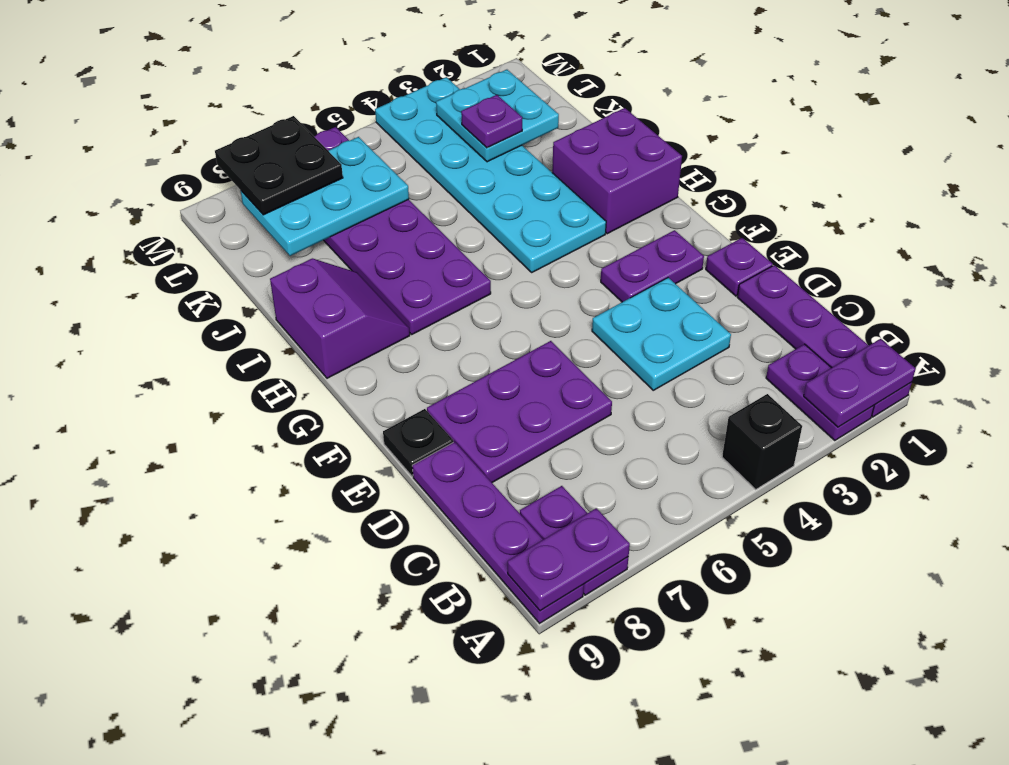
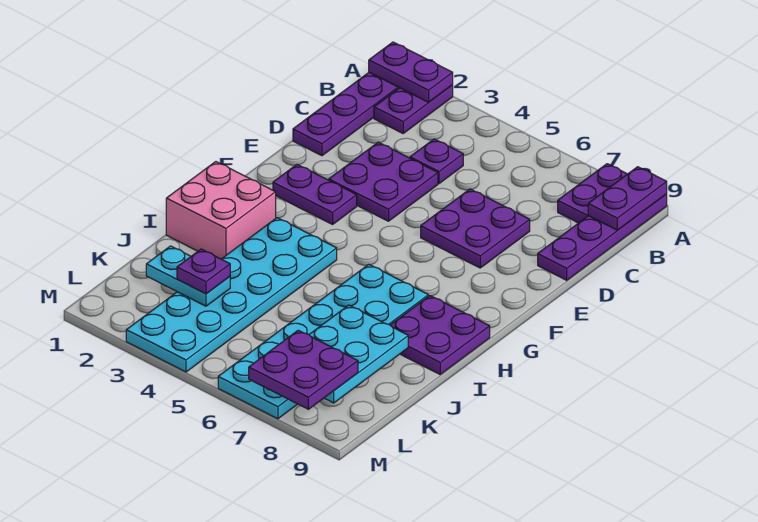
black brick A4 level 1 -> none
purple plate A8:A9 level 2 -> purple plate A9:B9 level 2
cyan plate D3:E4 level 1 -> purple plate D3:E4 level 1
purple plate D6:E8 level 1 -> purple plate D6:E7 level 1
purple plate E1 level 1 -> purple plate C4 level 1
black plate E9 level 1 -> none
purple brick H1:I2 level 1 -> pink brick H1:I2 level 1
purple plate H6:M7 level 1 -> cyan plate H6:M7 level 1
purple slope H8:I9 level 1 top 9 -> purple plate H8:I9 level 1
cyan plate K2:L3 level 2 -> cyan plate K2:K3 level 2
cyan plate K6:L8 level 2 -> cyan plate J7:L8 level 2
black plate L7:M8 level 3 -> purple plate L7:M8 level 3

